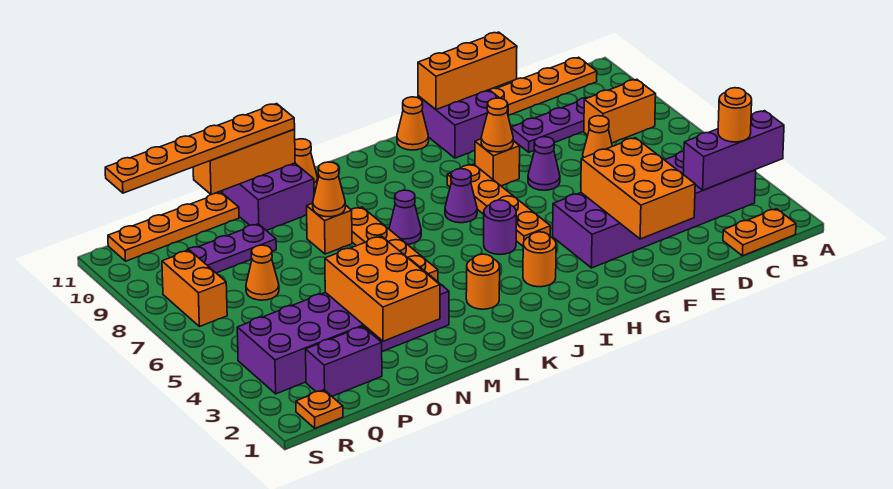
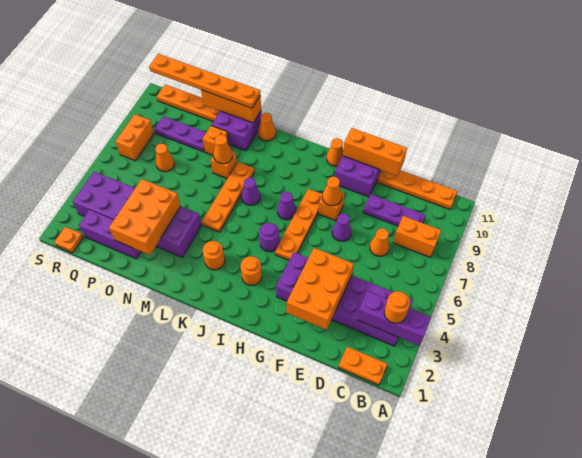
none -> orange brick N9 level 1
purple brick P2:Q2 level 1 -> purple brick O2:Q2 level 1

